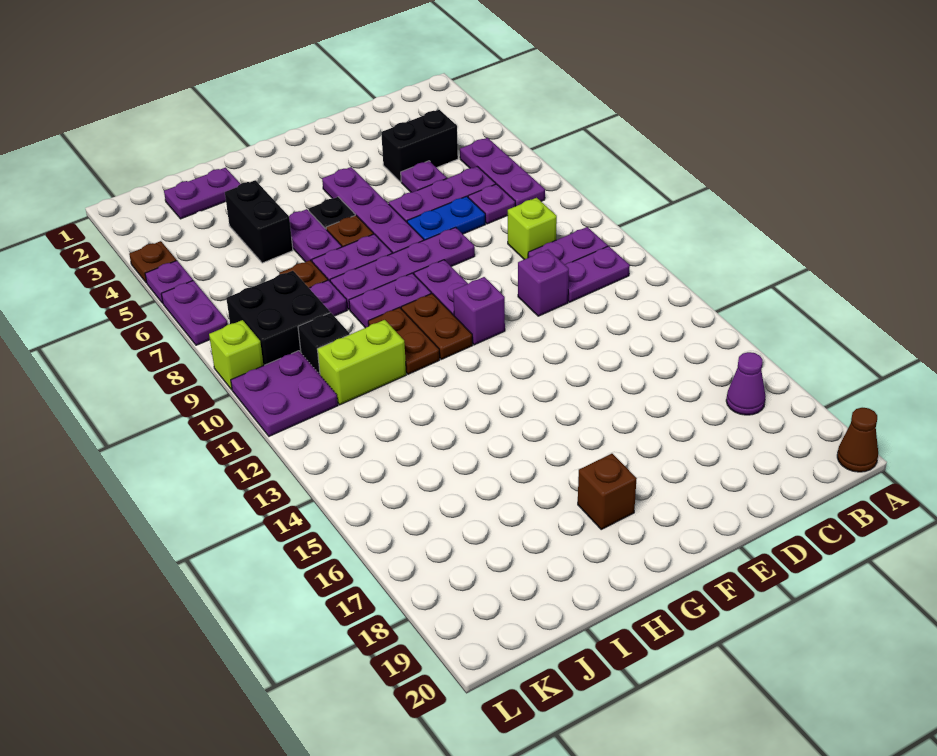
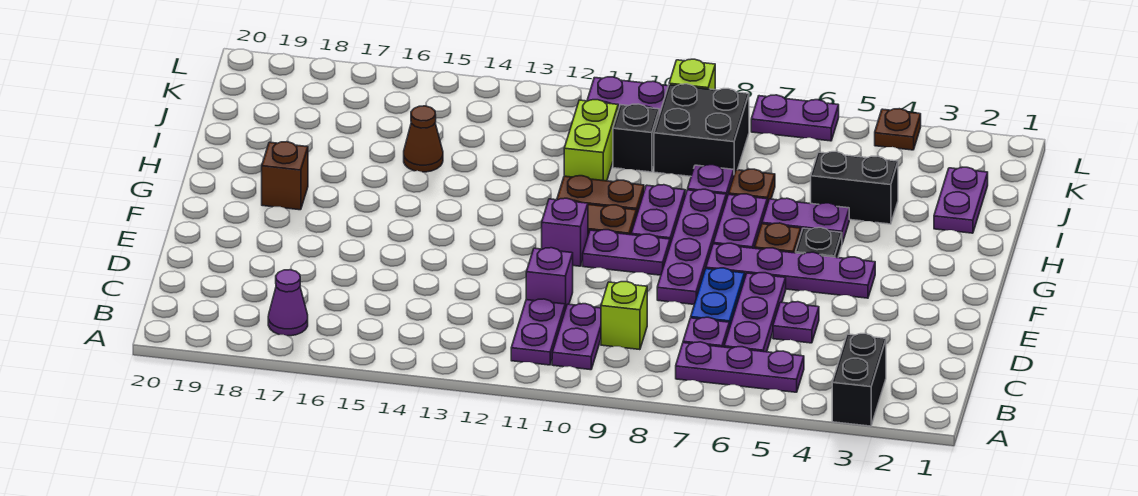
brown cone A20 level 1 -> brown cone I15 level 1
black brick C4:D4 level 1 -> black brick A3:B3 level 1
purple plate L5 level 1 -> none

